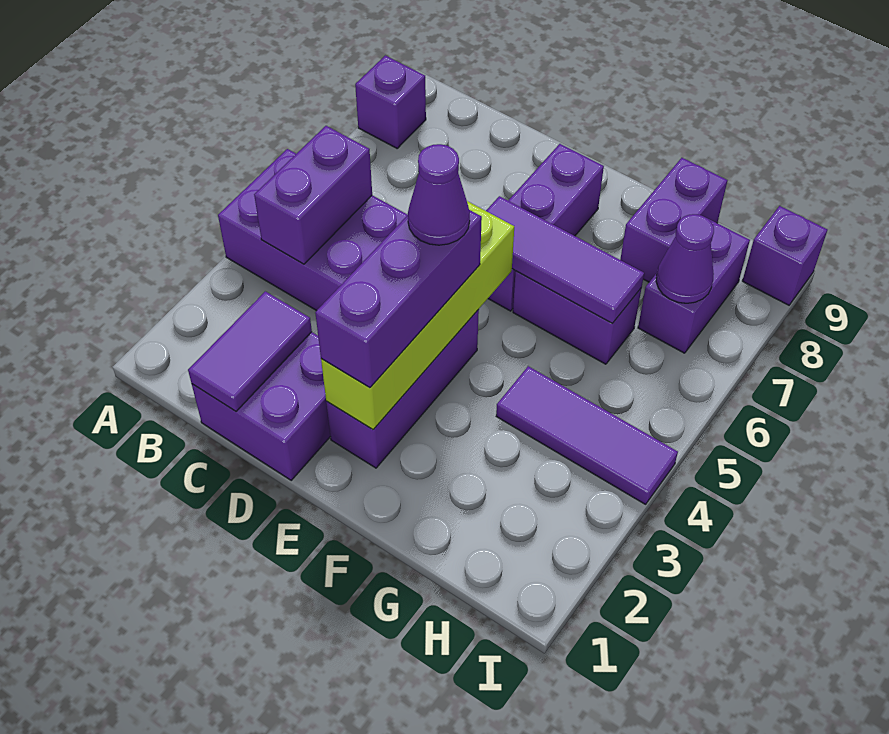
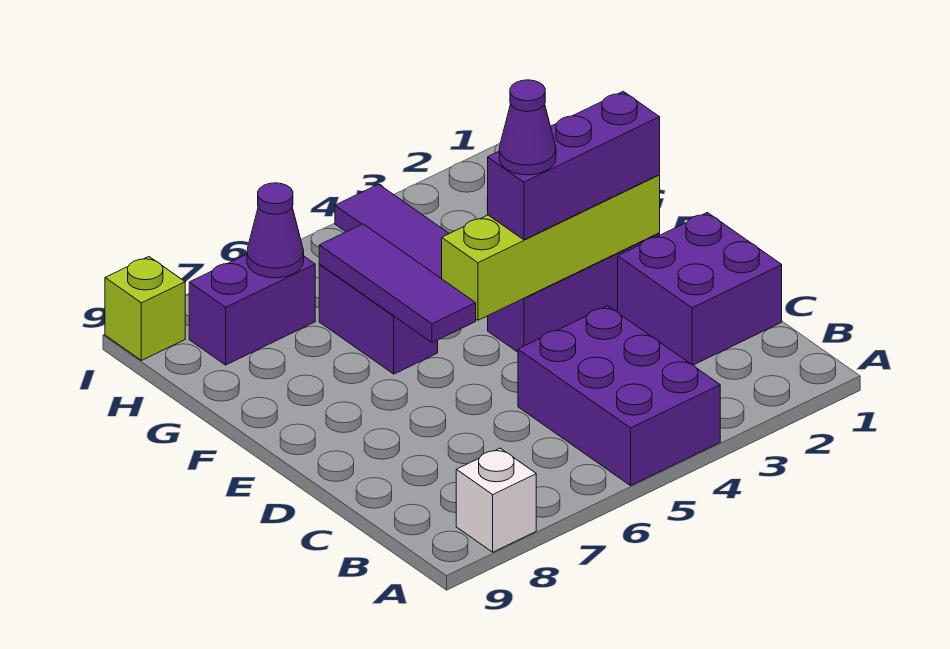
purple brick A8 level 1 -> white brick A8 level 1
purple brick B4:B5 level 2 -> none
purple tile C1:C2 level 2 -> none
purple brick E6:E8 level 1 -> none
purple brick G8:G9 level 1 -> none
purple brick I9 level 1 -> lime brick I9 level 1

